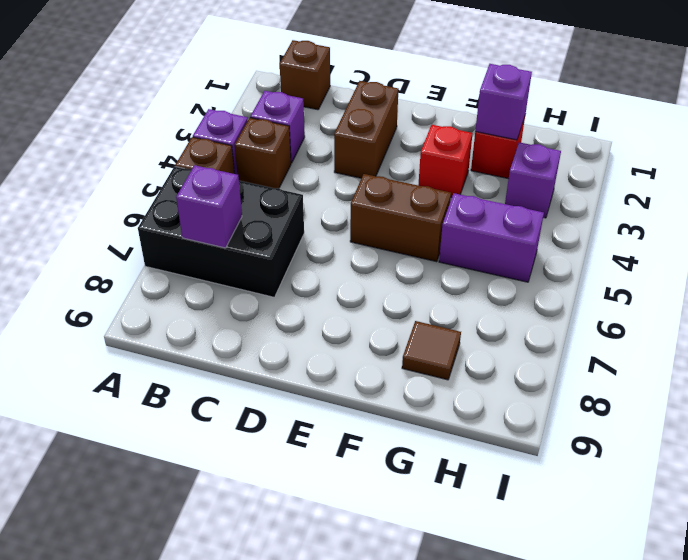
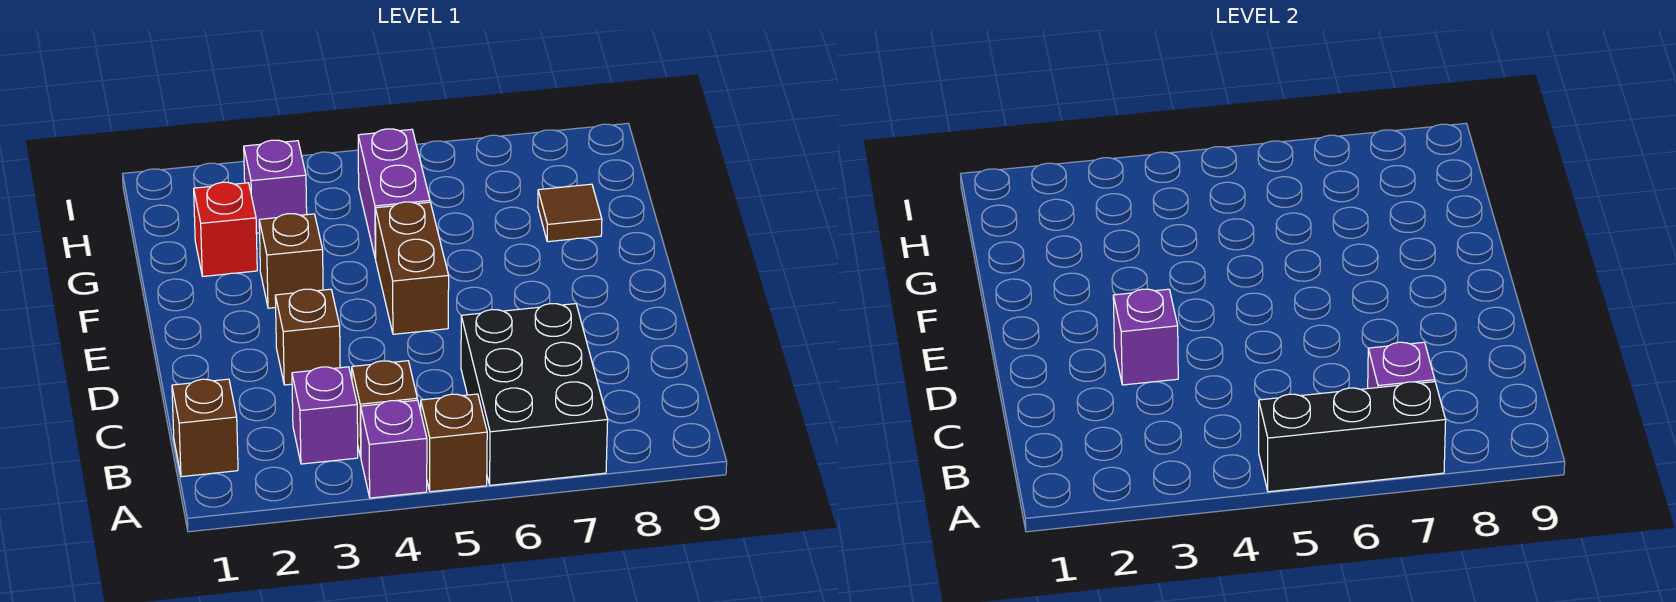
none -> black brick A5:A7 level 2
brown brick D2:D3 level 1 -> brown brick D3 level 1
red brick F3 level 1 -> brown brick F3 level 1
purple brick G2 level 2 -> purple brick D3 level 2

